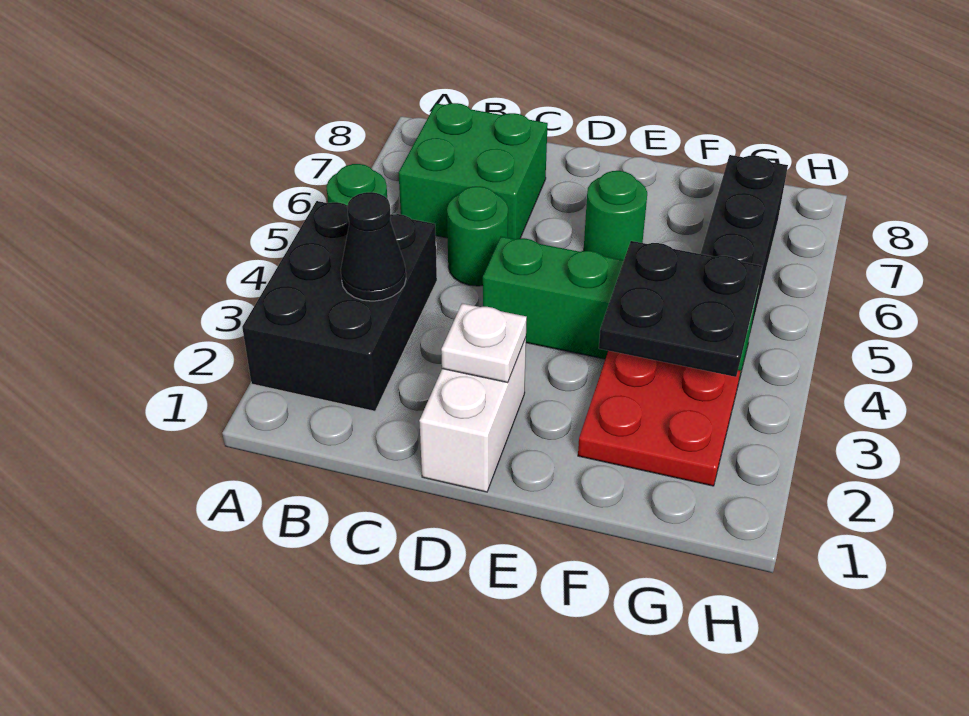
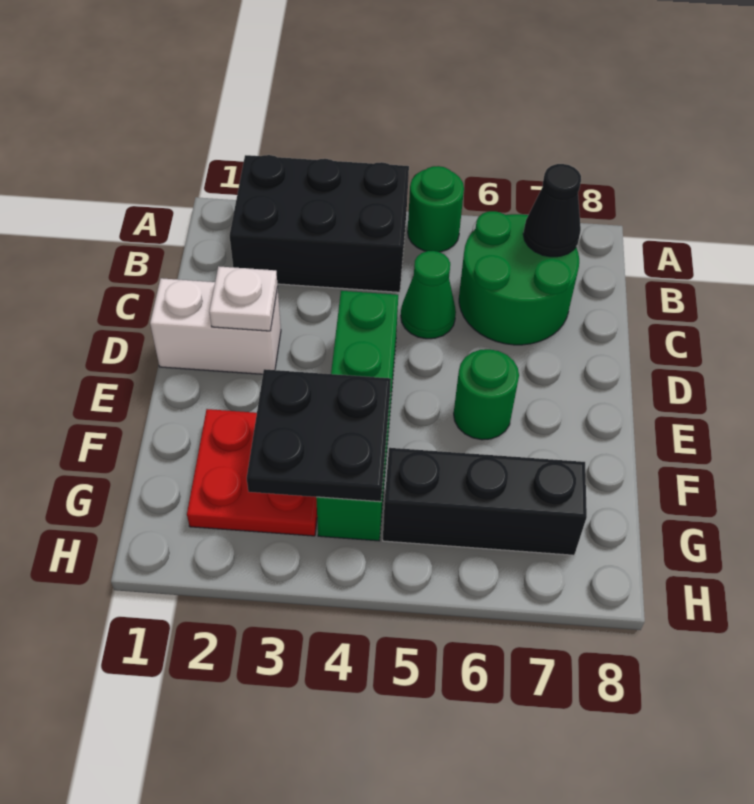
black cone B3 level 2 -> black cone B7 level 2
green brick B6:C7 level 1 -> green round brick B6:C7 level 1
green round brick C5 level 1 -> green cone C5 level 1

